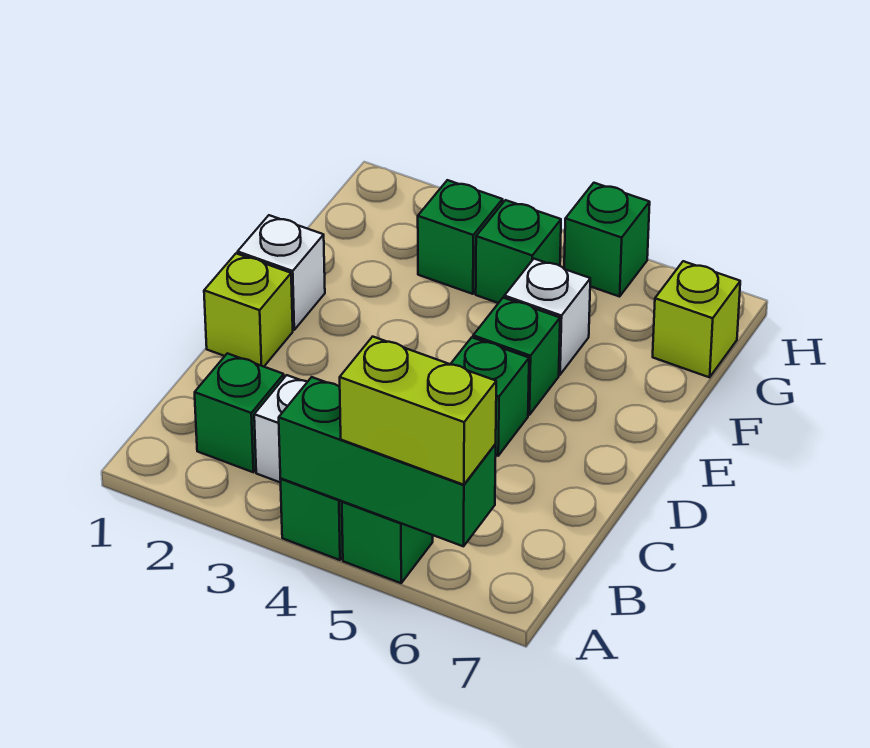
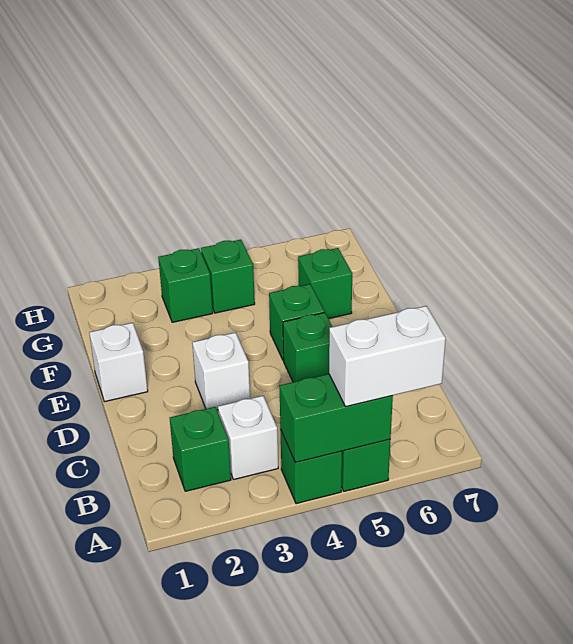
green brick A4:A6 level 2 -> green brick A4:A5 level 2
lime brick A5:A6 level 3 -> white brick A5:A6 level 3
lime brick D1 level 1 -> none
white brick F5 level 1 -> white brick D3 level 1
lime brick G7 level 1 -> none
green brick H5 level 1 -> green brick F6 level 1

